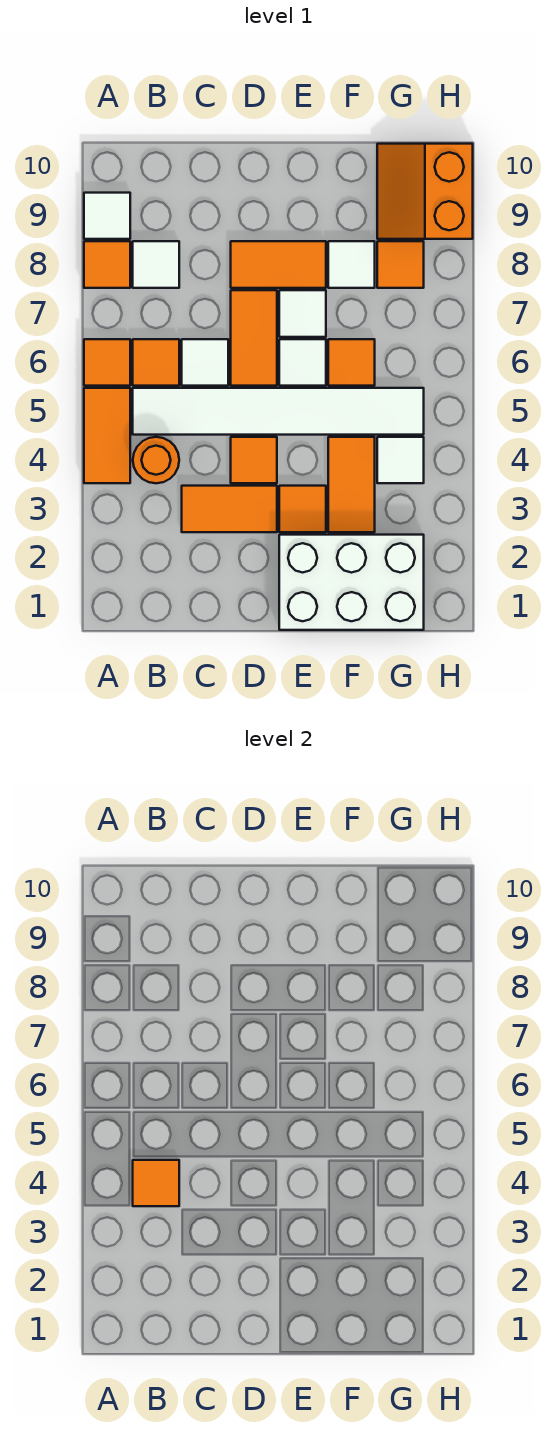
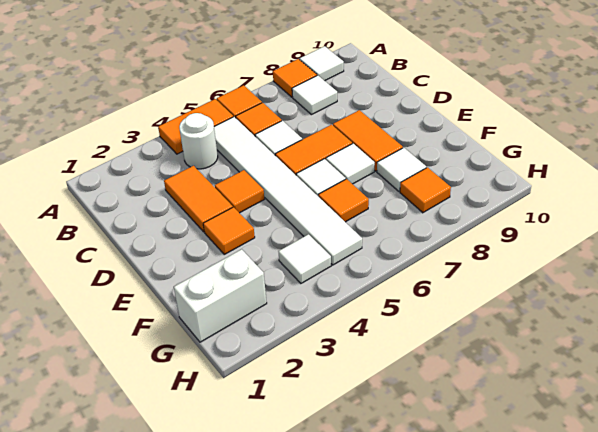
orange round brick B4 level 1 -> white round brick B4 level 1
orange tile B4 level 2 -> none
white brick E1:G2 level 1 -> white brick G1:G2 level 1
orange tile F3:F4 level 1 -> none
orange slope G9:H10 level 1 top H -> none

